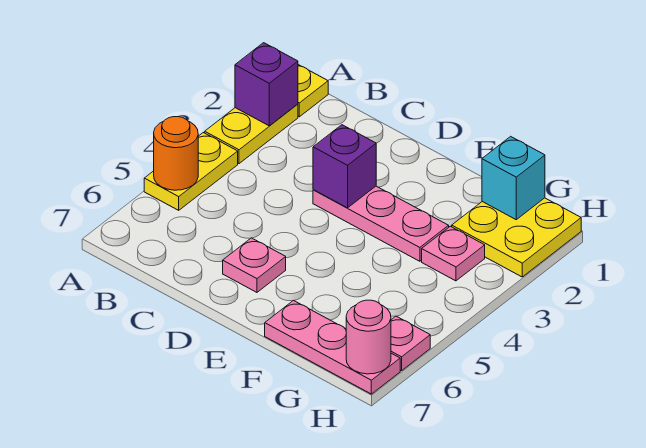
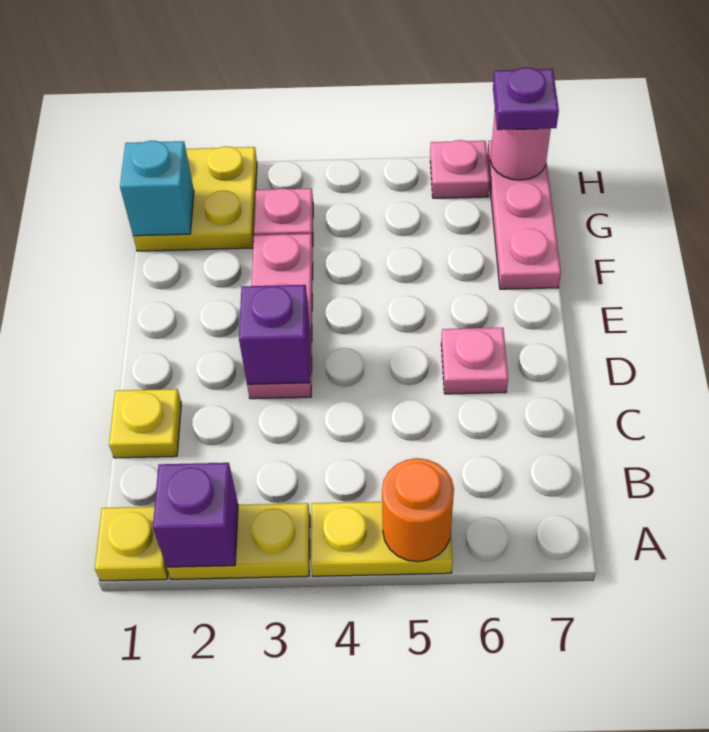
none -> yellow plate C1 level 1
none -> purple plate H7 level 3

